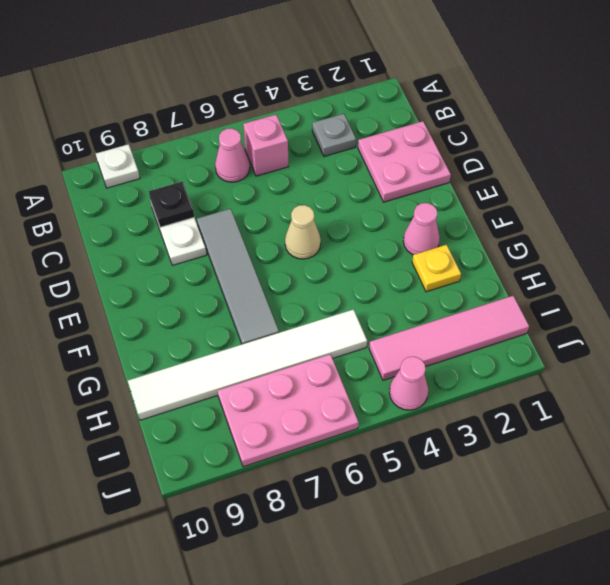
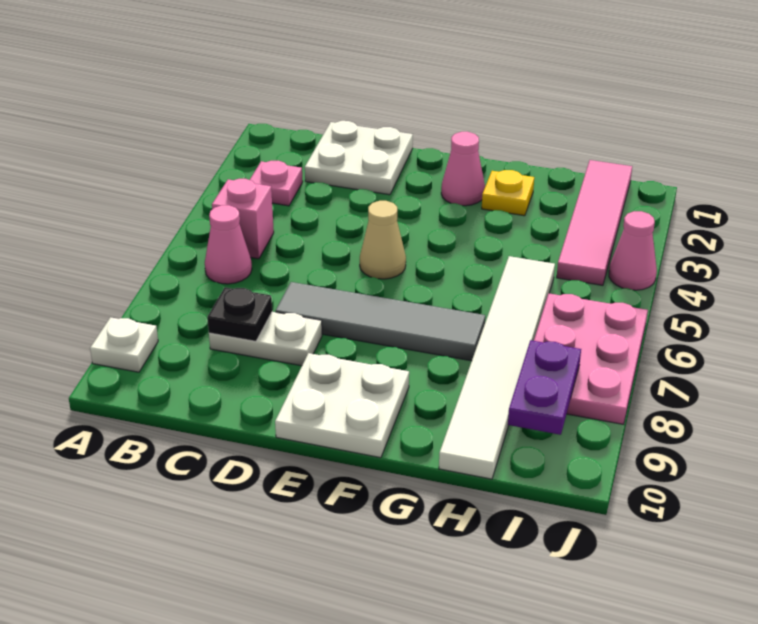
grey plate B3 level 1 -> pink plate B3 level 1
pink plate C1:D2 level 1 -> white plate C1:D2 level 1
none -> white plate E9:F10 level 1
none -> purple plate I8:I9 level 2

